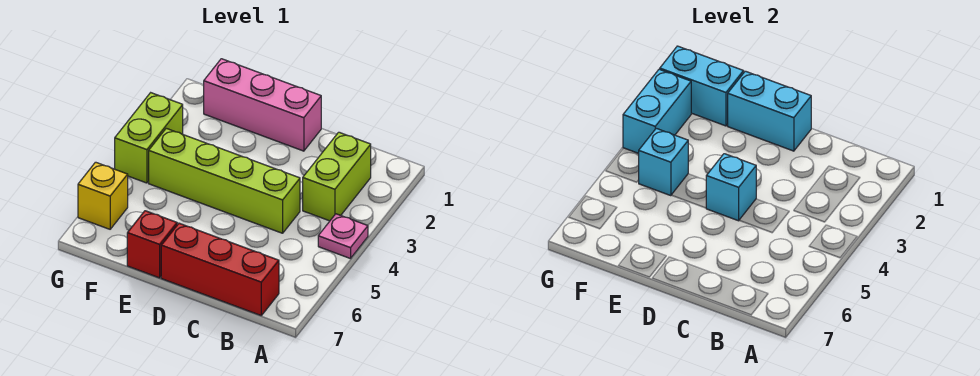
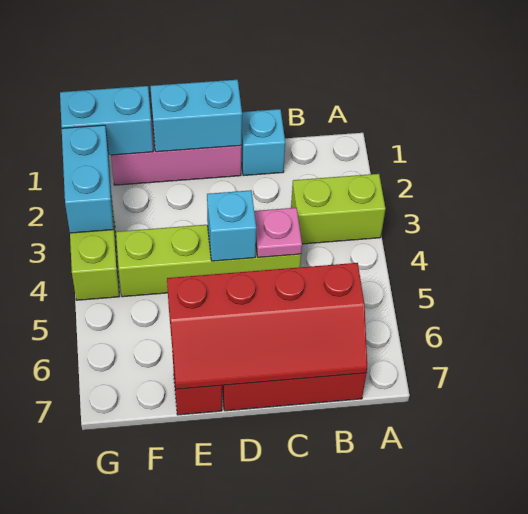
pink plate A4 level 1 -> pink plate C4 level 2
lime brick B2:B3 level 1 -> lime brick A3:B3 level 1
none -> red slope B6:E7 level 2 top 6
cyan brick F4 level 2 -> cyan brick C1 level 1
yellow brick G6 level 1 -> none

